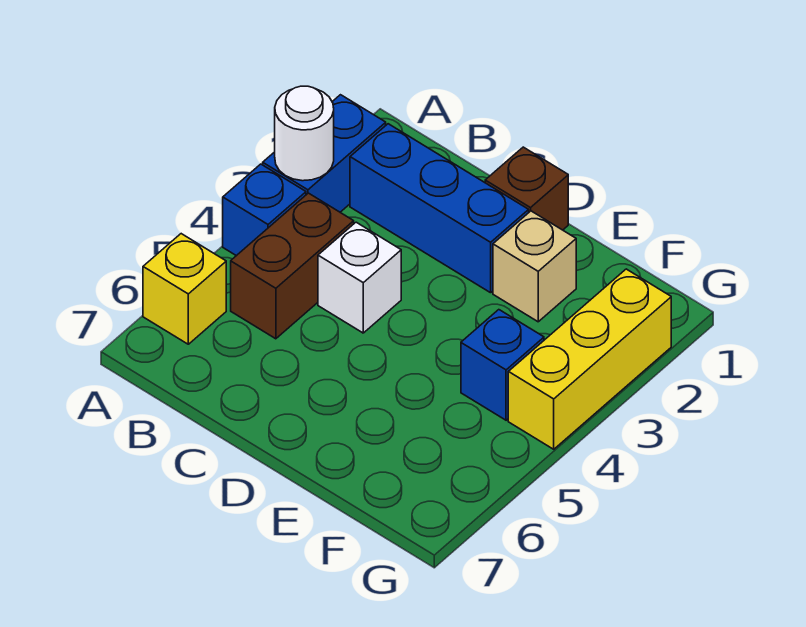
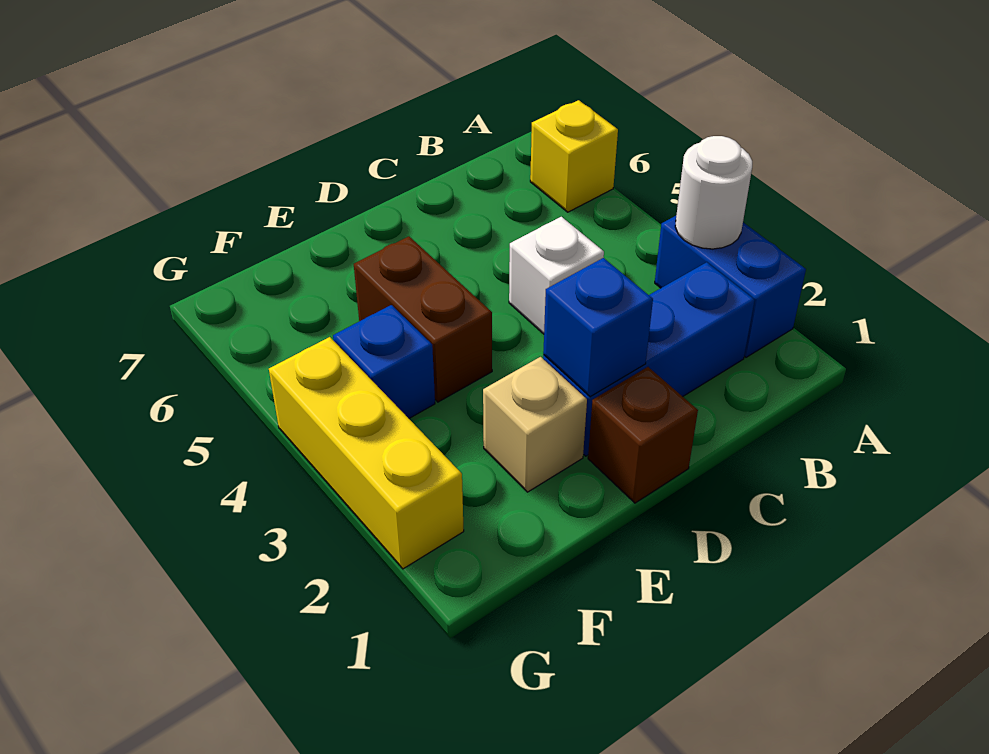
blue brick A4 level 1 -> blue brick D2 level 2
brown brick B4:B5 level 1 -> brown brick E4:E5 level 1

